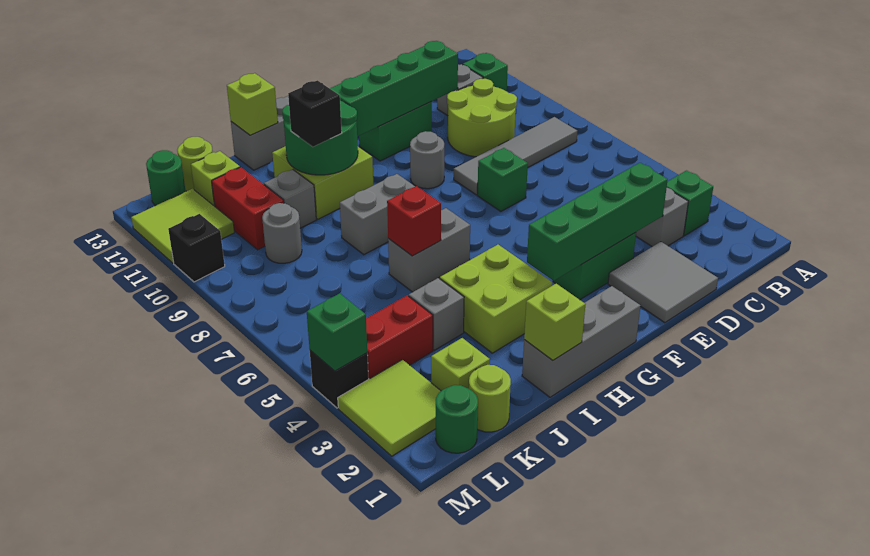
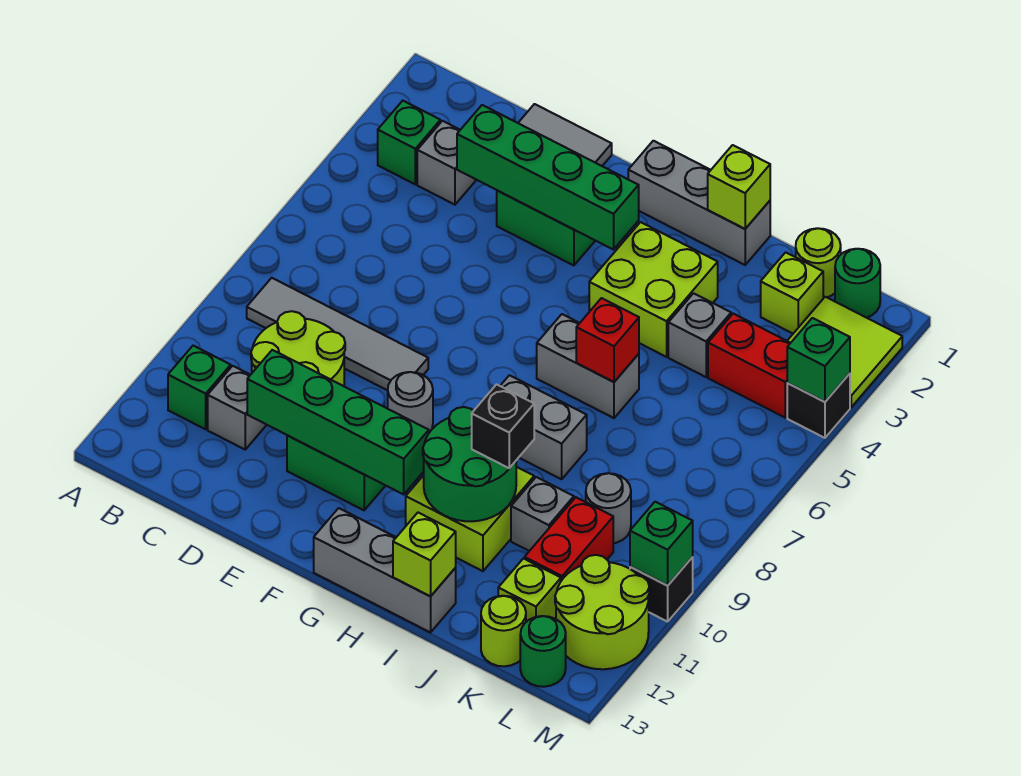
green brick E7 level 1 -> green brick M10 level 2
lime tile L11:M12 level 1 -> lime round brick L11:M12 level 1

